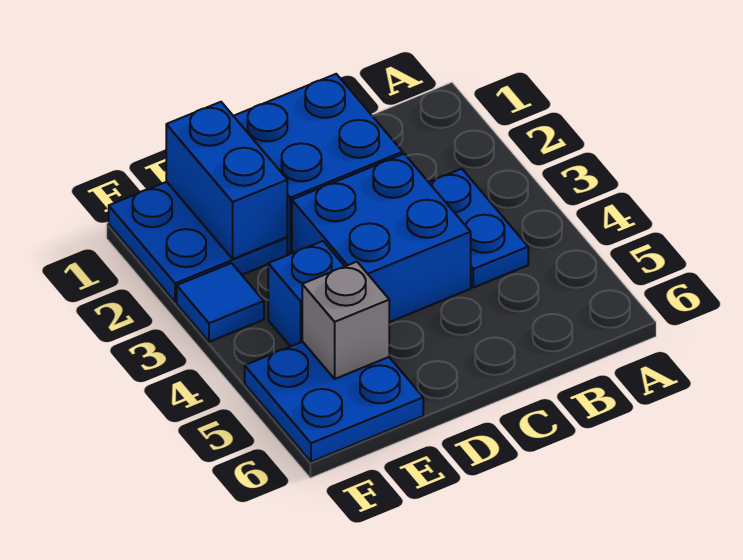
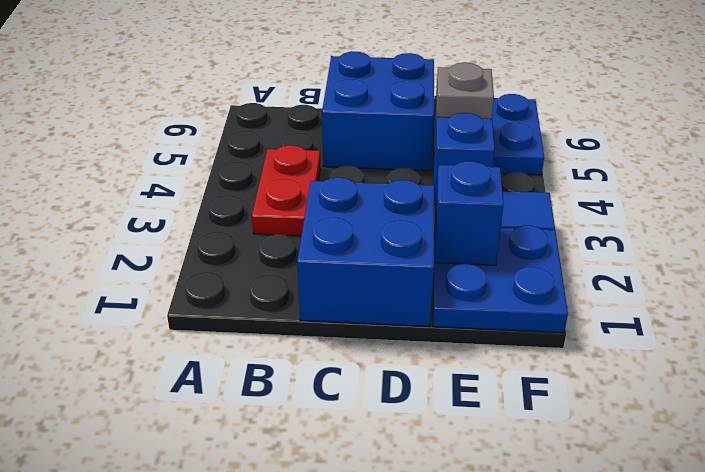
blue plate B3:B4 level 1 -> red plate B3:B4 level 1
blue brick C3:D4 level 1 -> blue brick C5:D6 level 1
blue brick E1:E2 level 2 -> blue brick E2 level 2

